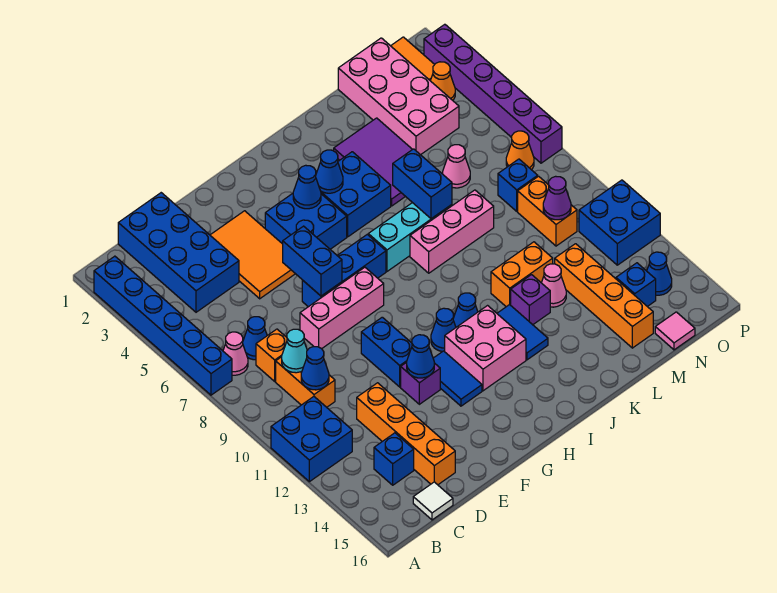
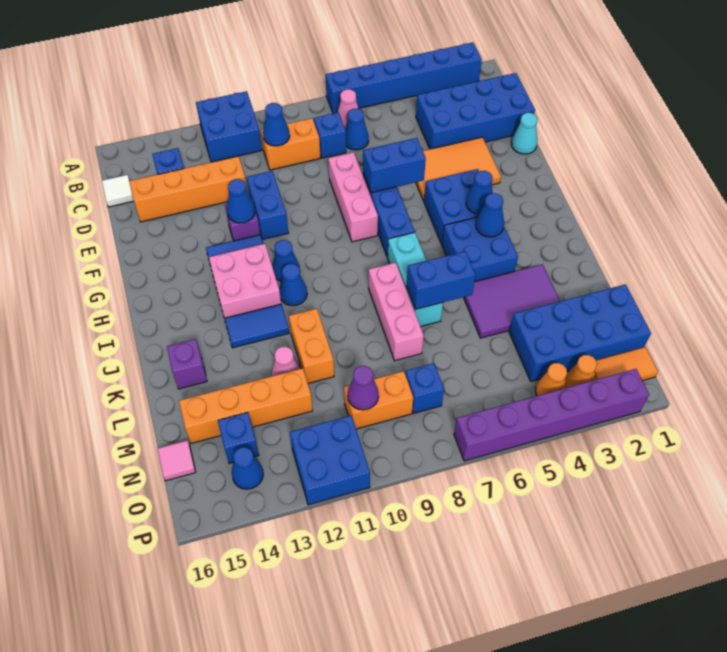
orange brick C8 level 1 -> blue brick C8 level 1
cyan cone C9 level 2 -> cyan cone E1 level 1
blue brick F10:F11 level 1 -> blue brick E11:F11 level 1
purple brick K12 level 1 -> purple brick K15 level 1
pink brick M1:N4 level 1 -> blue brick M1:N4 level 1
pink cone M6 level 1 -> none
orange cone O7 level 1 -> orange cone O4 level 1

